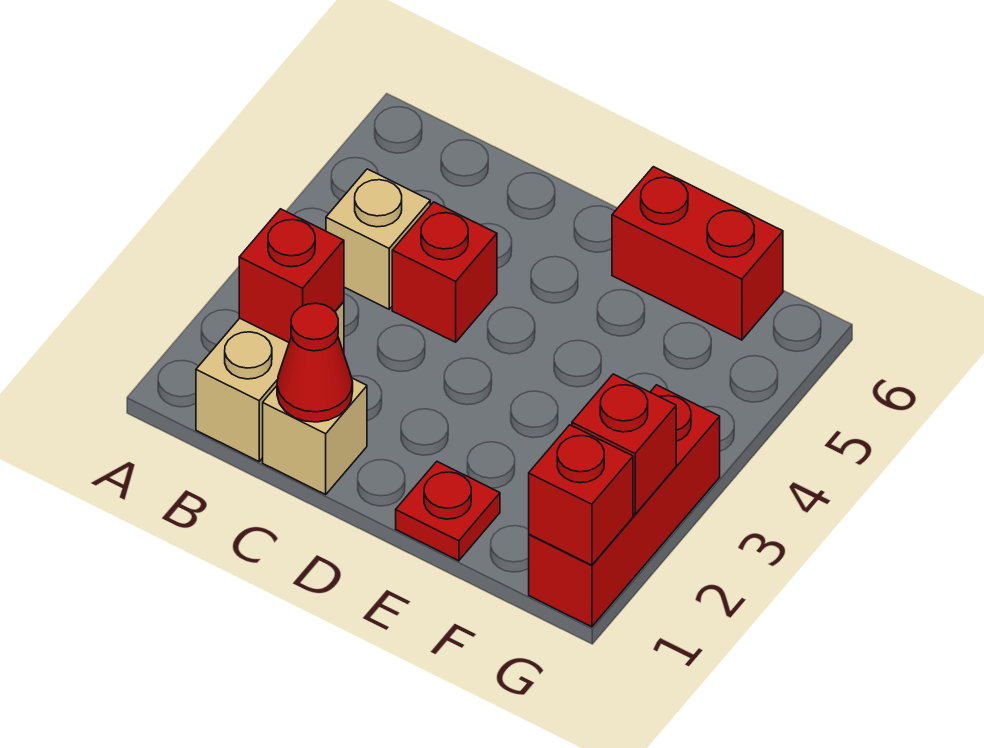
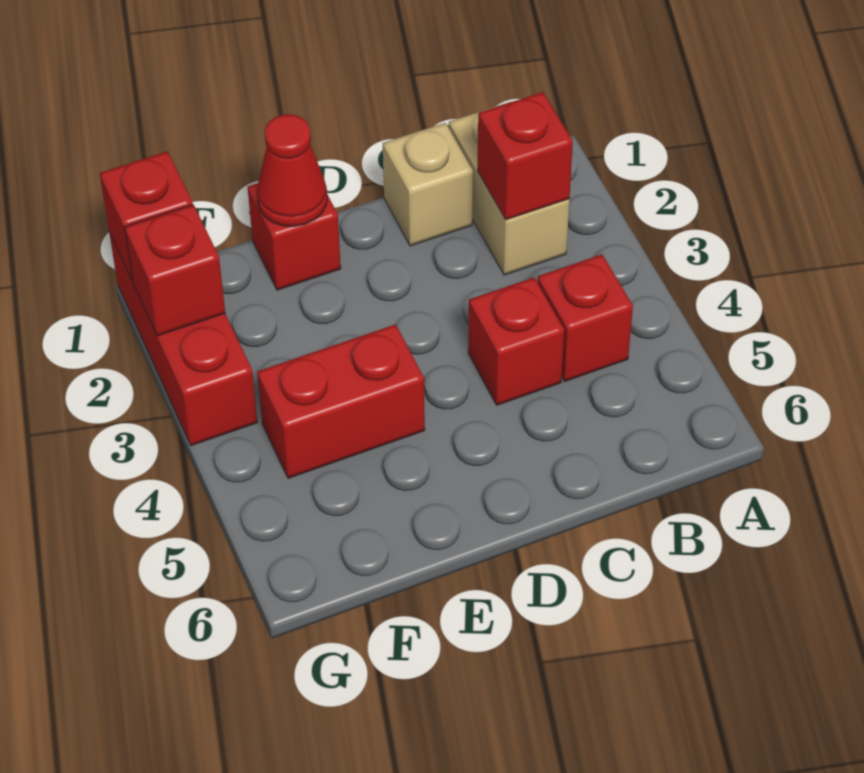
tan brick B4 level 1 -> red brick B4 level 1
red cone C1 level 2 -> red cone E1 level 2
red plate E1 level 1 -> red brick E1 level 1
red brick E6:F6 level 1 -> red brick E4:F4 level 1

